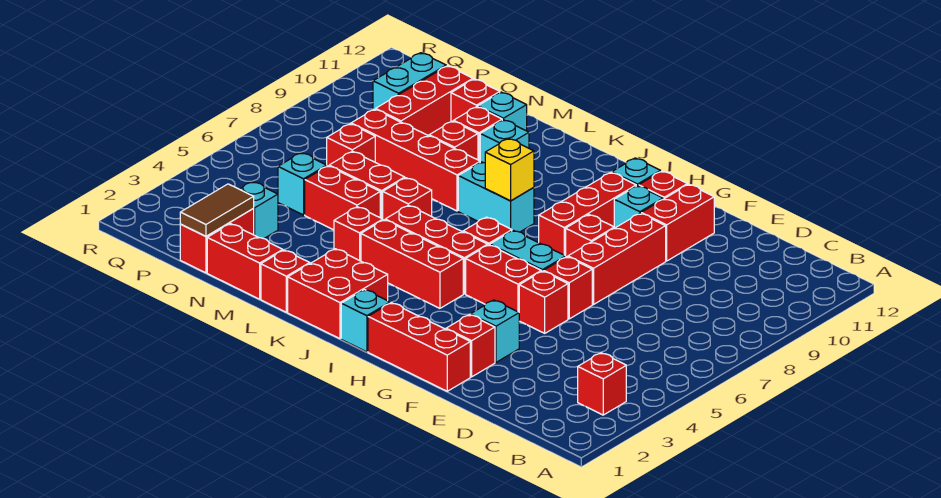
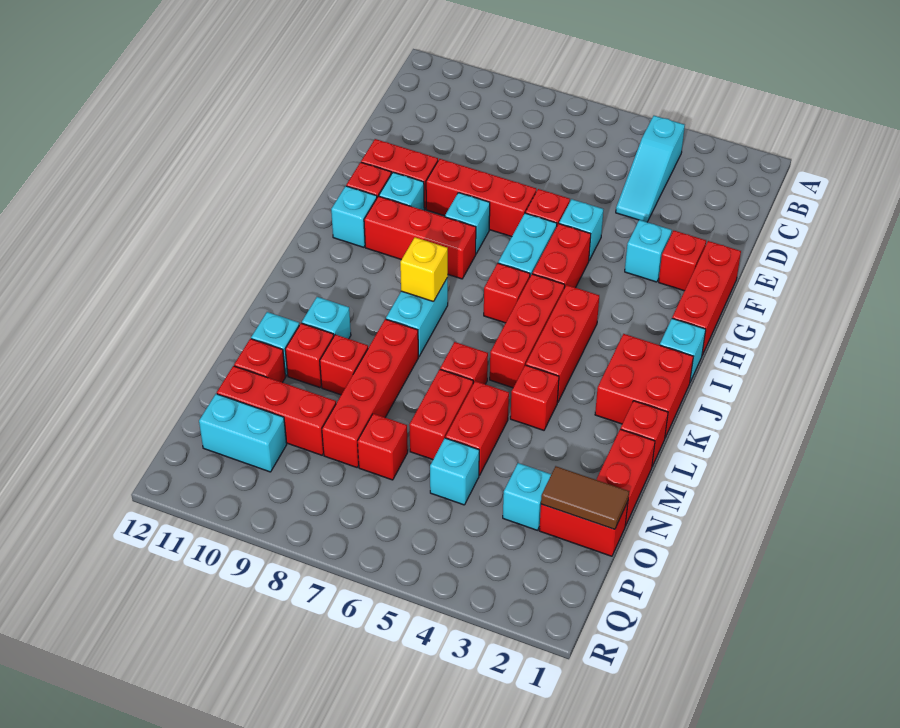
red brick B3 level 1 -> none
none -> cyan slope B4:D4 level 1 top B
red brick F5 level 1 -> cyan brick F5 level 1
red brick G8 level 1 -> cyan brick G8 level 1

